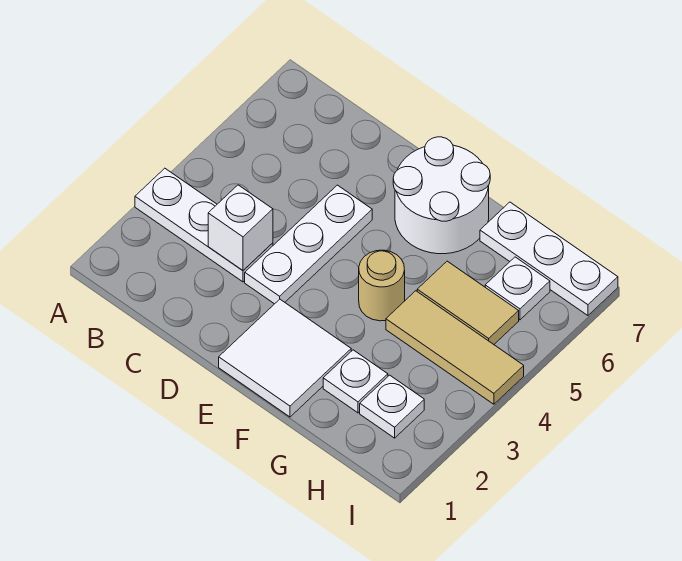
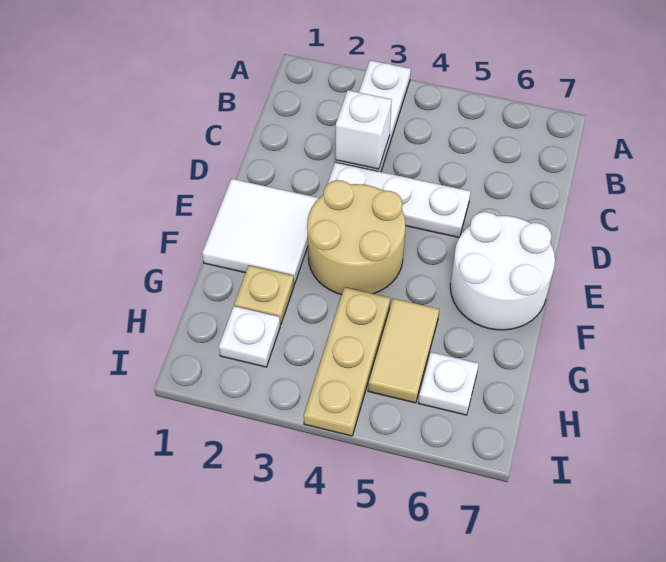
tan round brick F4 level 1 -> tan round brick E3:F4 level 1
white plate G2 level 1 -> tan plate G2 level 1
tan tile G4:I4 level 1 -> tan plate G4:I4 level 1
white plate G7:I7 level 1 -> none

